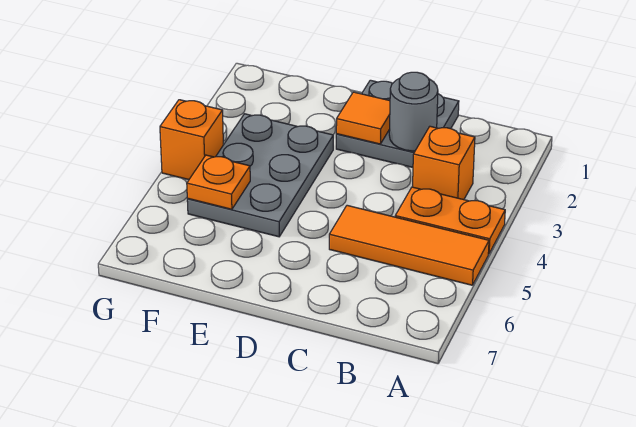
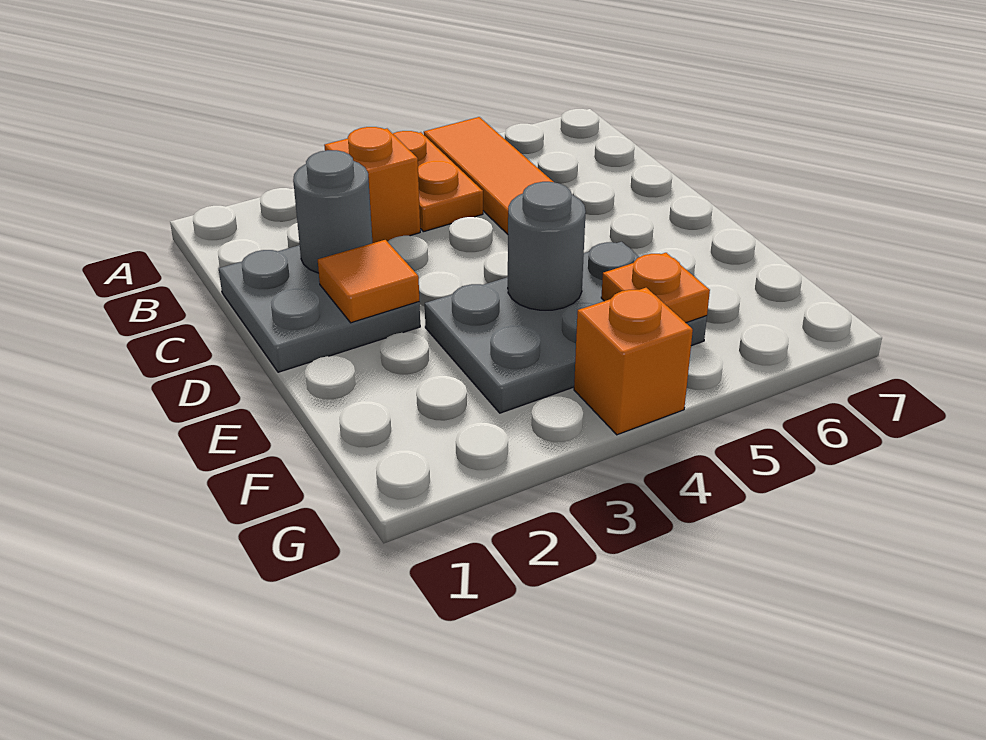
none -> grey round brick E4 level 2

